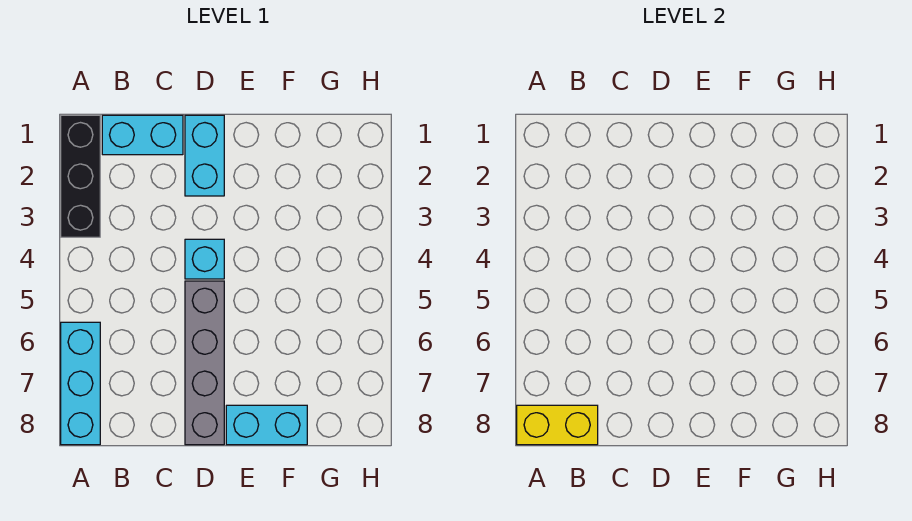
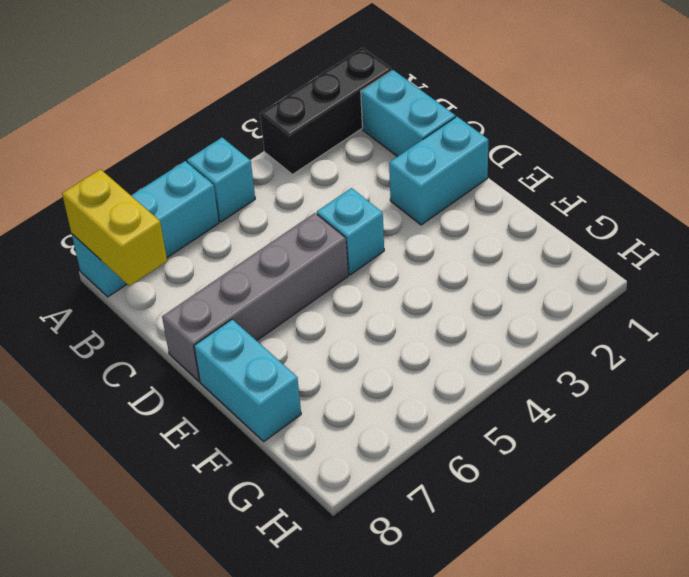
none -> cyan brick A5 level 1

